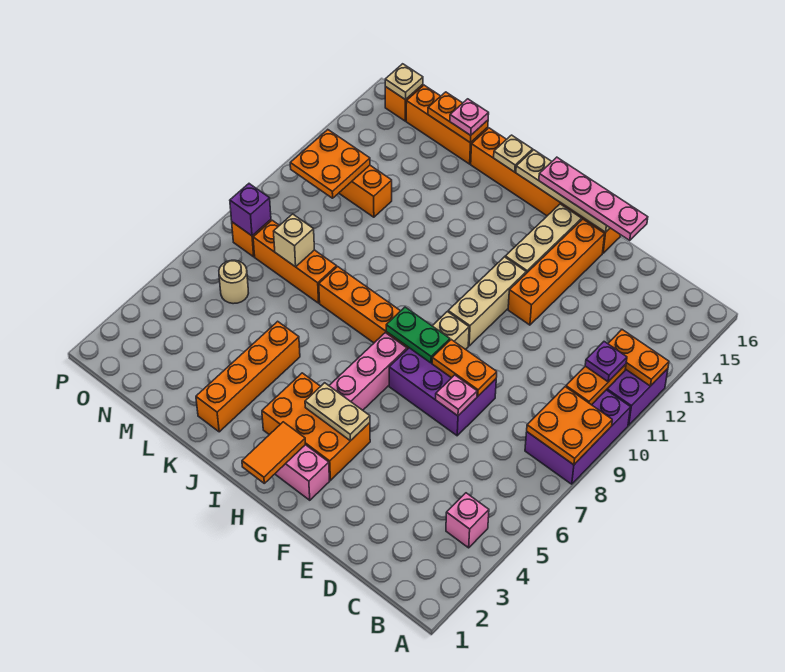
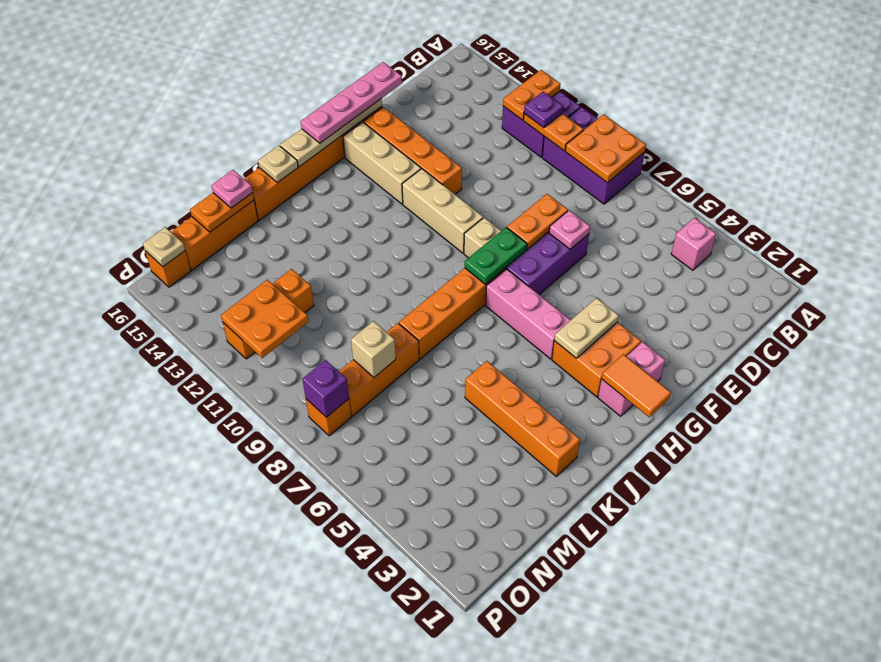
orange brick G3:I4 level 1 -> orange brick G3:H4 level 1
tan round brick N6 level 1 -> none

